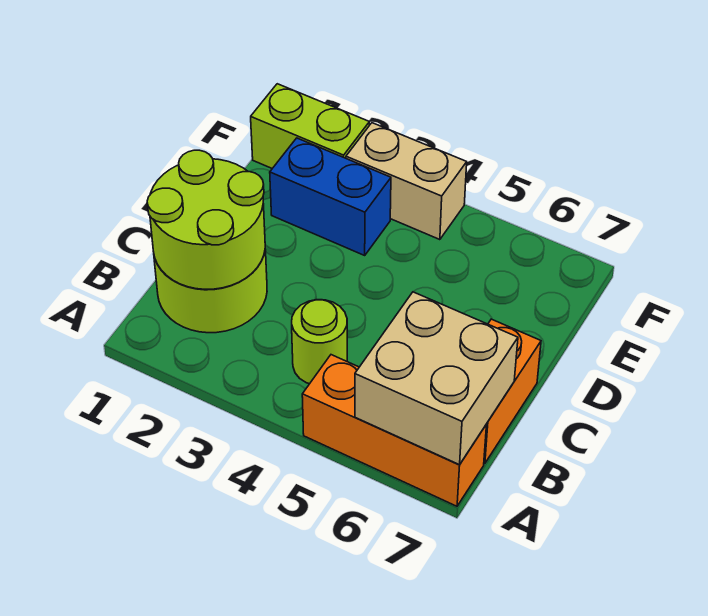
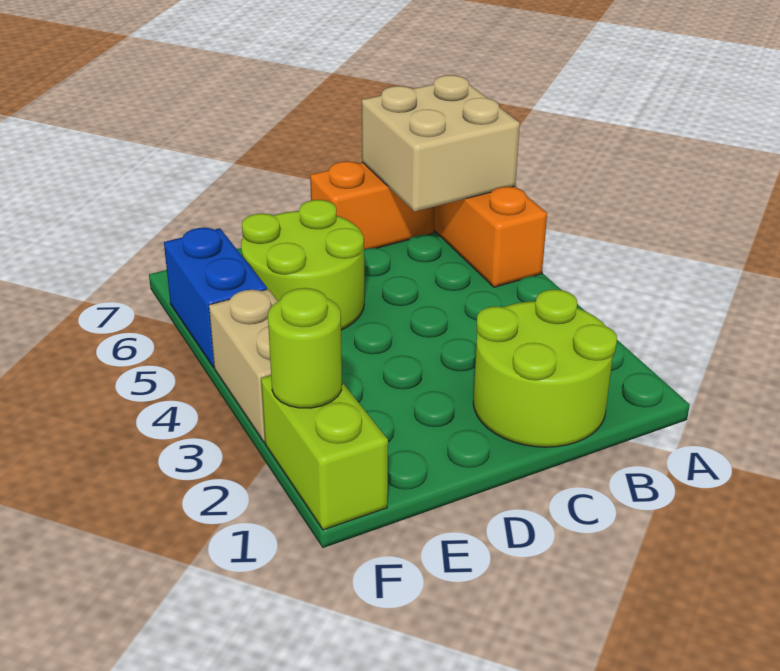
lime round brick B1:C2 level 2 -> lime round brick D5:E6 level 1
lime round brick B4 level 1 -> lime round brick F2 level 2
blue brick E2:E3 level 1 -> blue brick F5:F6 level 1

